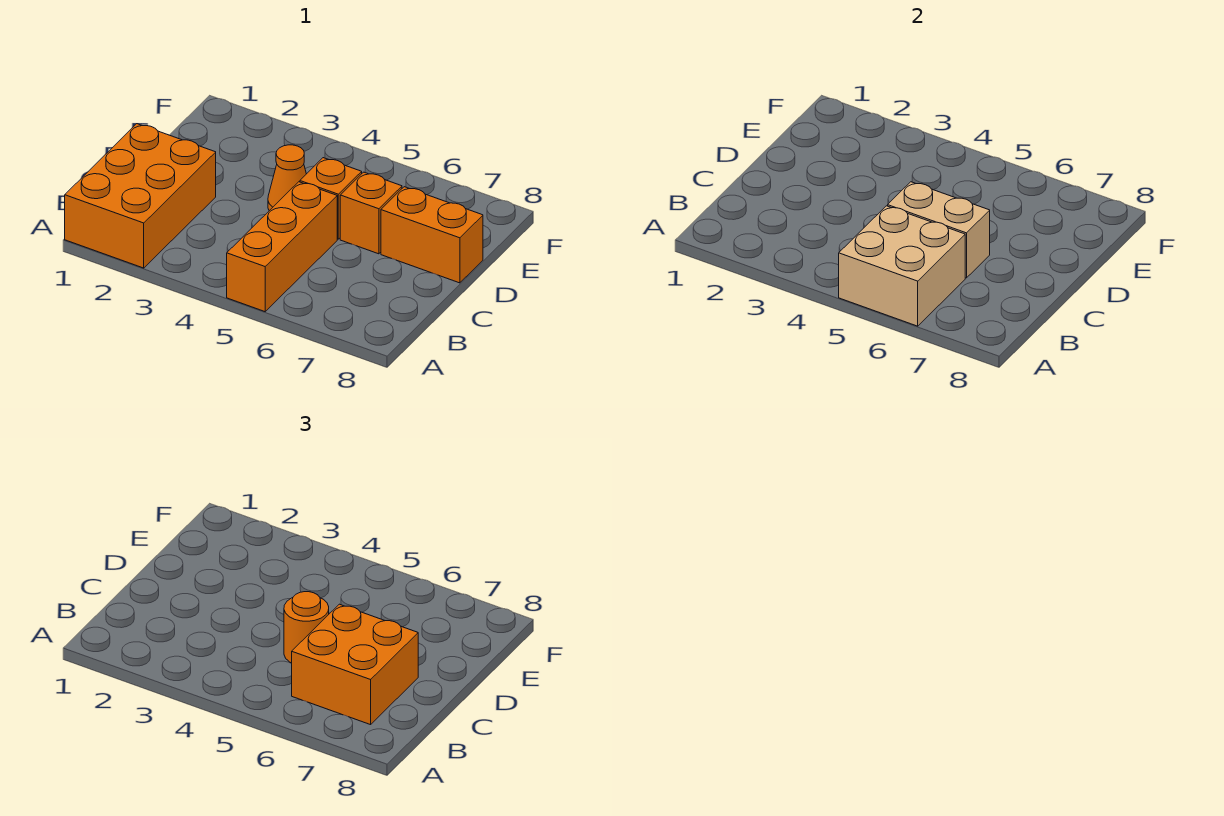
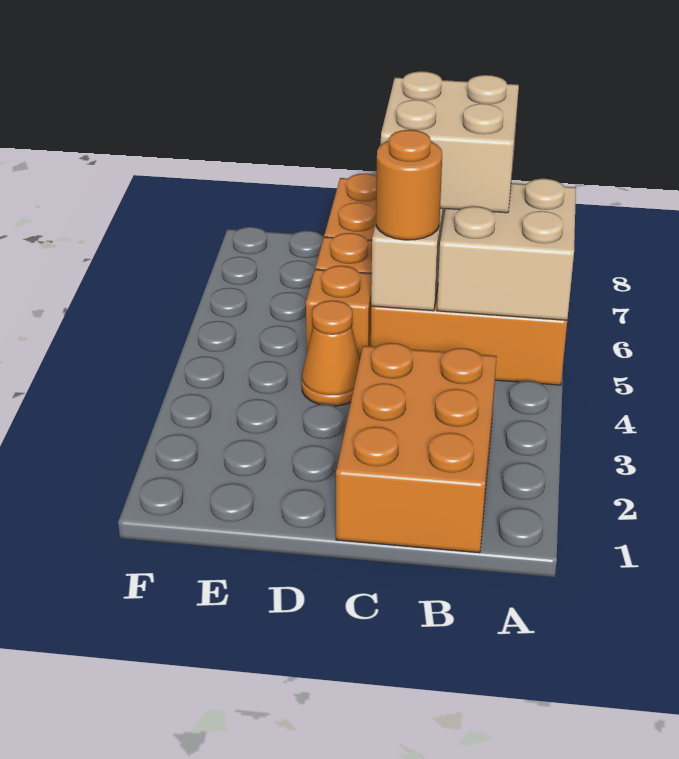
orange brick A1:C2 level 1 -> orange brick B1:C3 level 1
orange brick B6:C7 level 3 -> tan brick B6:C7 level 3

